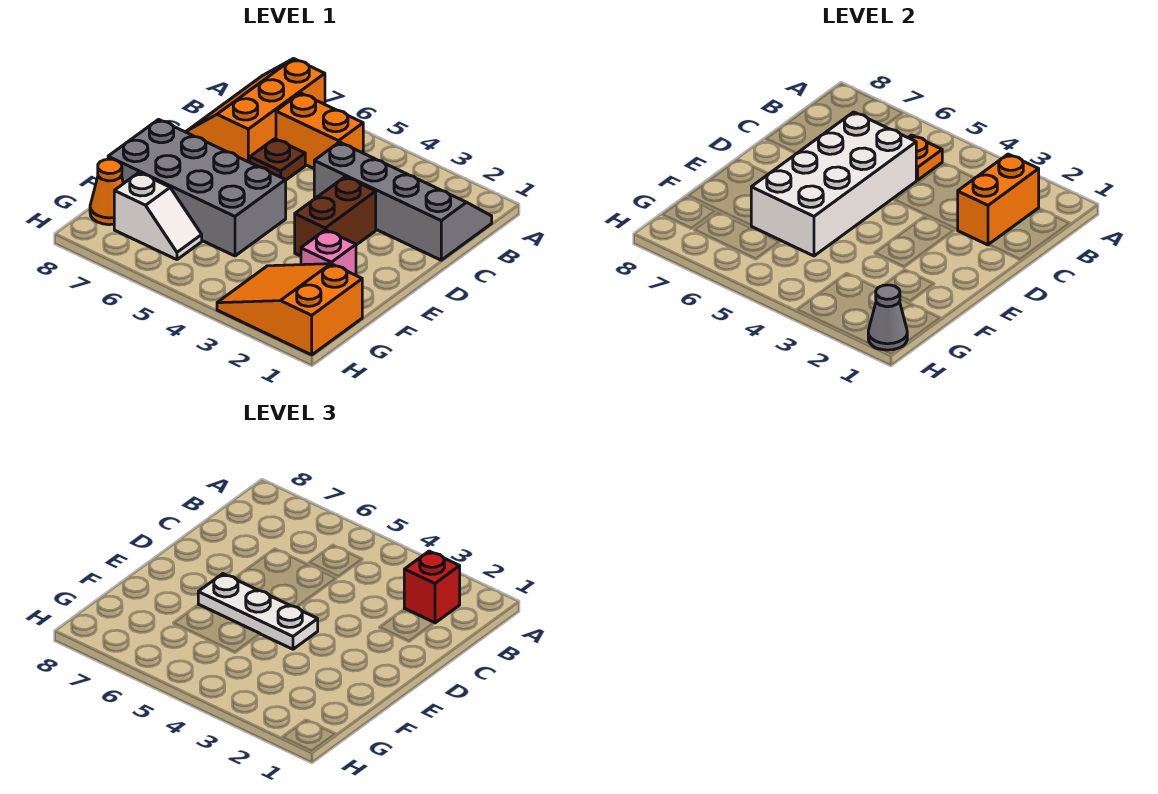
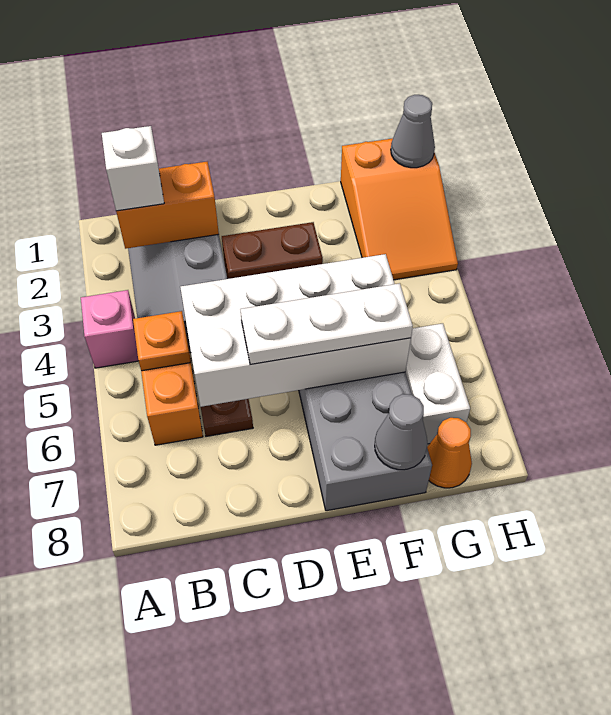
orange slope A7:C8 level 1 top 7 -> none
red brick B2 level 3 -> white brick B2 level 3
white plate E4:E6 level 3 -> white plate D6:F6 level 3
pink brick F2 level 1 -> pink brick A4 level 1
none -> grey cone F8 level 2
white slope G6:G7 level 1 top 7 -> white brick G6:G7 level 1

